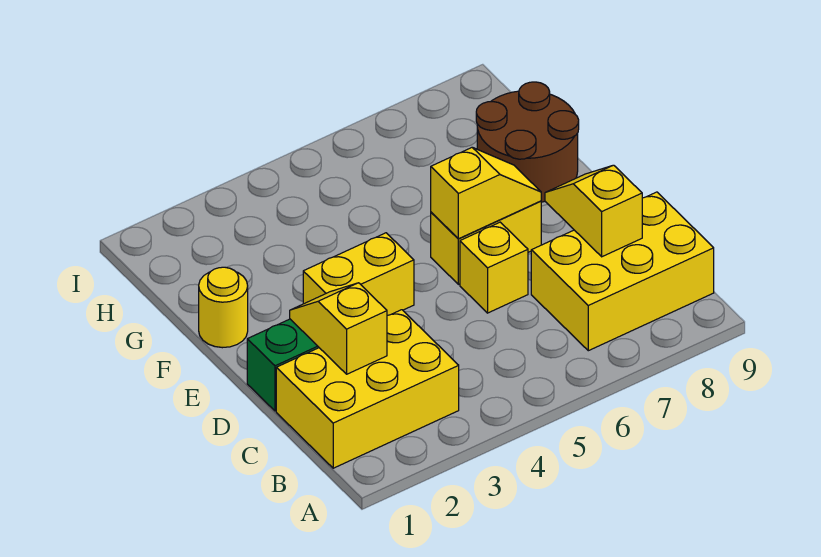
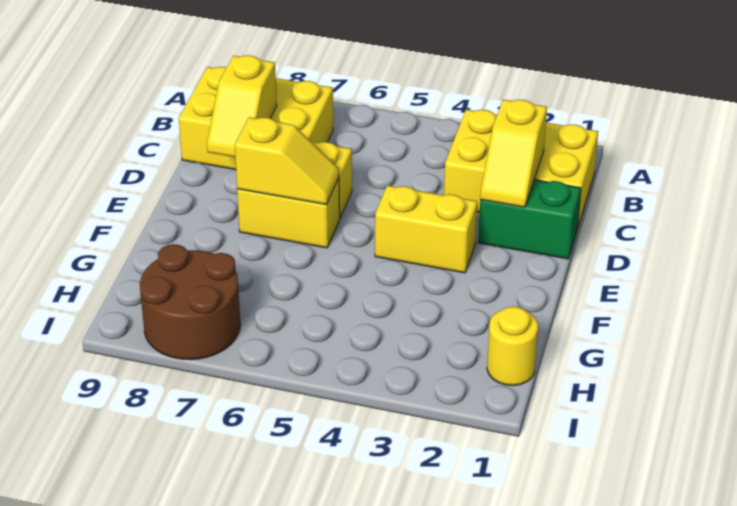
yellow slope E6:E7 level 2 top 6 -> yellow slope E6:E7 level 2 top 7
yellow round brick F1 level 1 -> yellow round brick H1 level 1
brown round brick F8:G9 level 1 -> brown round brick H7:I8 level 1

